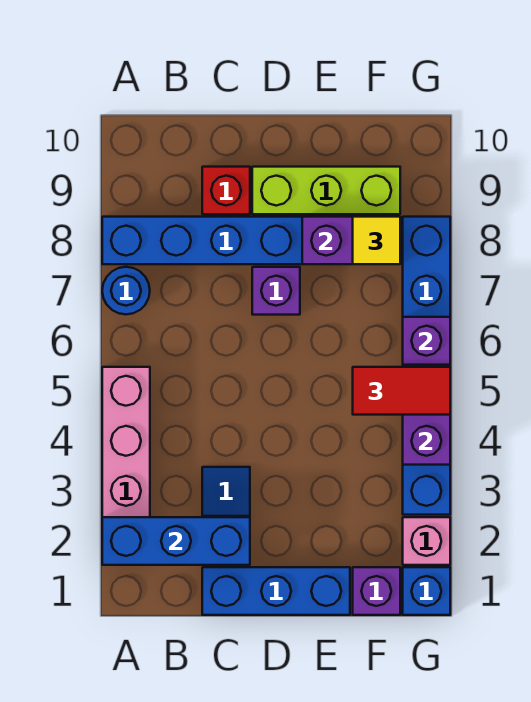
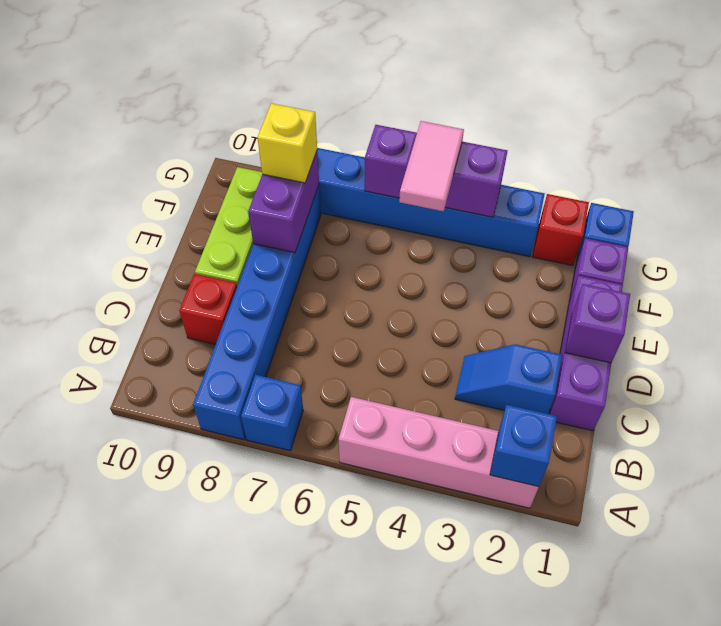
blue brick A2:C2 level 2 -> blue brick A2 level 2
blue round brick A7 level 1 -> blue brick A7 level 1
blue brick C1:E1 level 1 -> purple brick C1:E1 level 1
purple brick D7 level 1 -> purple brick D1 level 2
red tile F5:G5 level 3 -> pink tile F5:G5 level 3
yellow tile F8 level 3 -> yellow brick F8 level 3
pink brick G2 level 1 -> red brick G2 level 1

